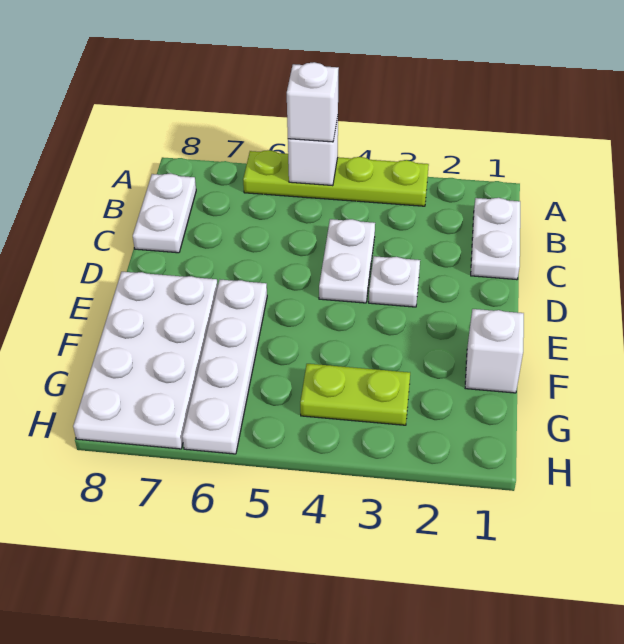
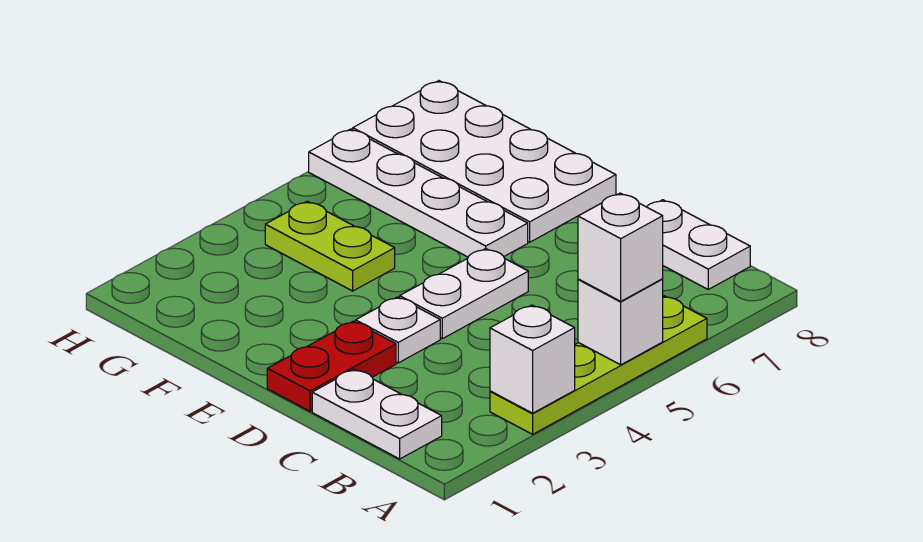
white plate C4:D4 level 1 -> white plate D4:D5 level 1
none -> red plate D1:D2 level 1
white brick F1 level 1 -> white brick A3 level 2
lime plate G3:G4 level 1 -> lime plate F4:G4 level 1

